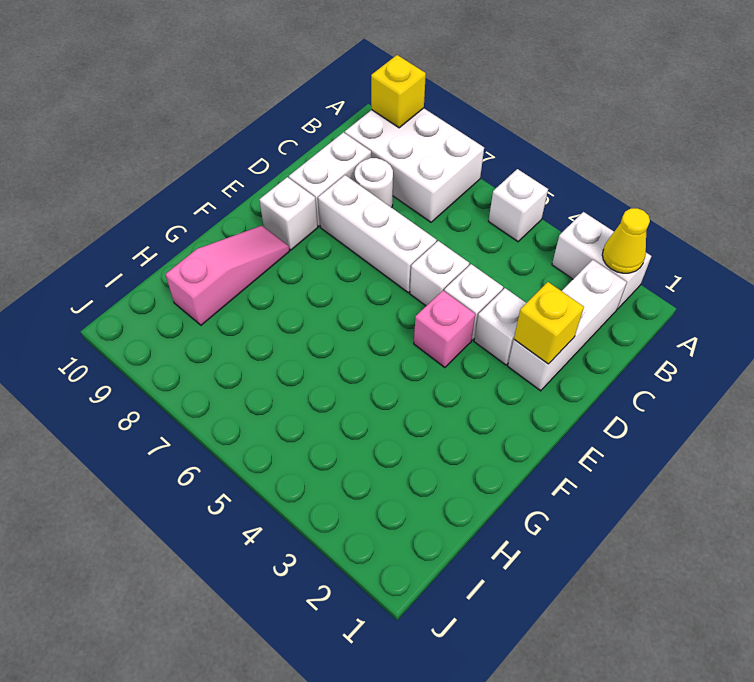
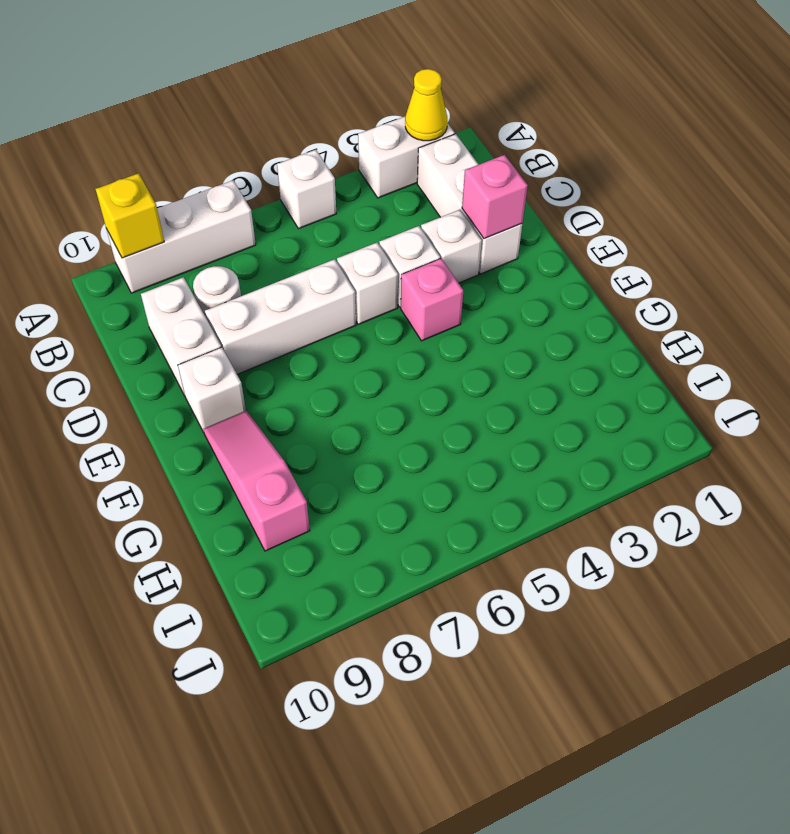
white brick A7:B9 level 1 -> white brick A7:A9 level 1
yellow brick D2 level 2 -> pink brick D2 level 2

